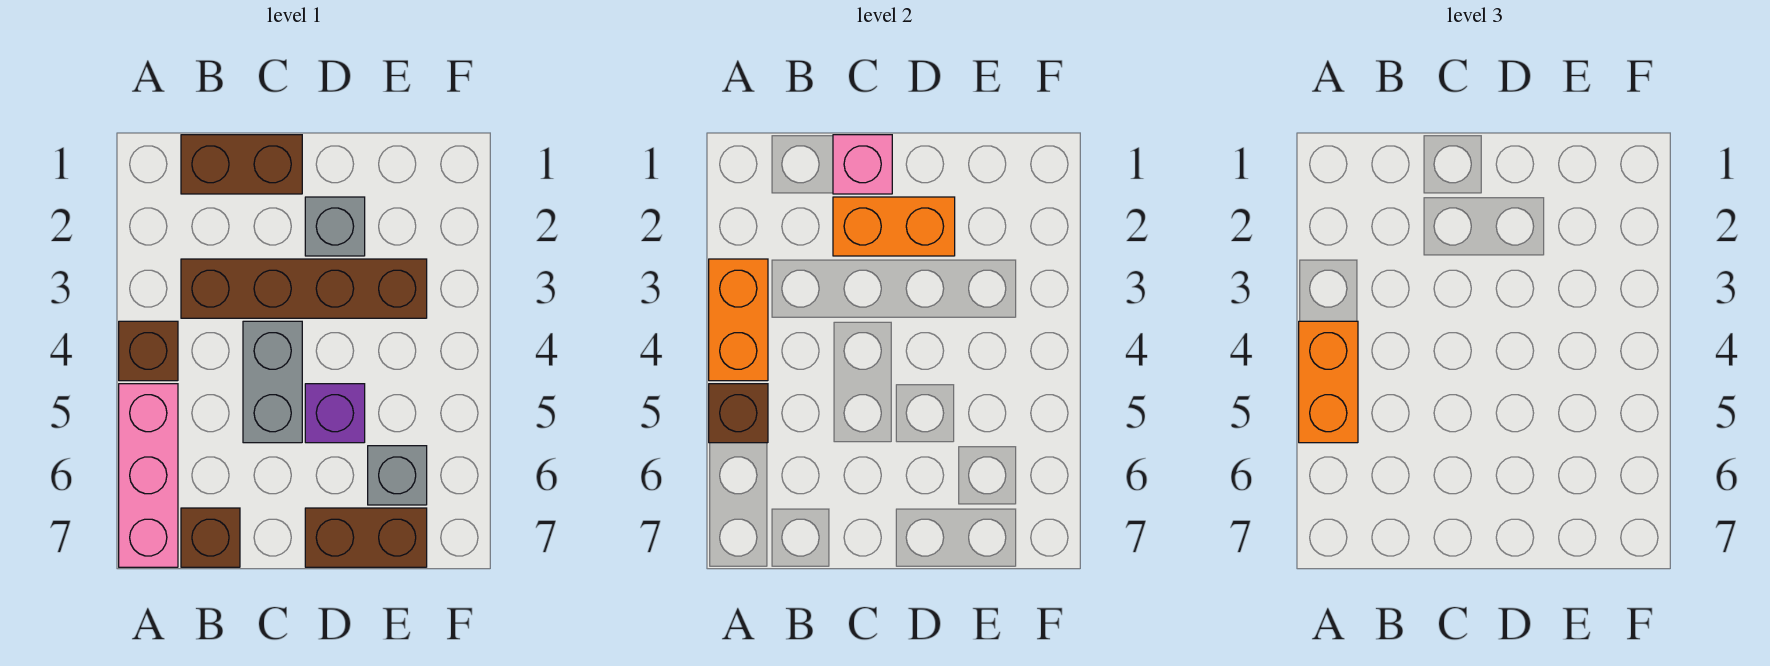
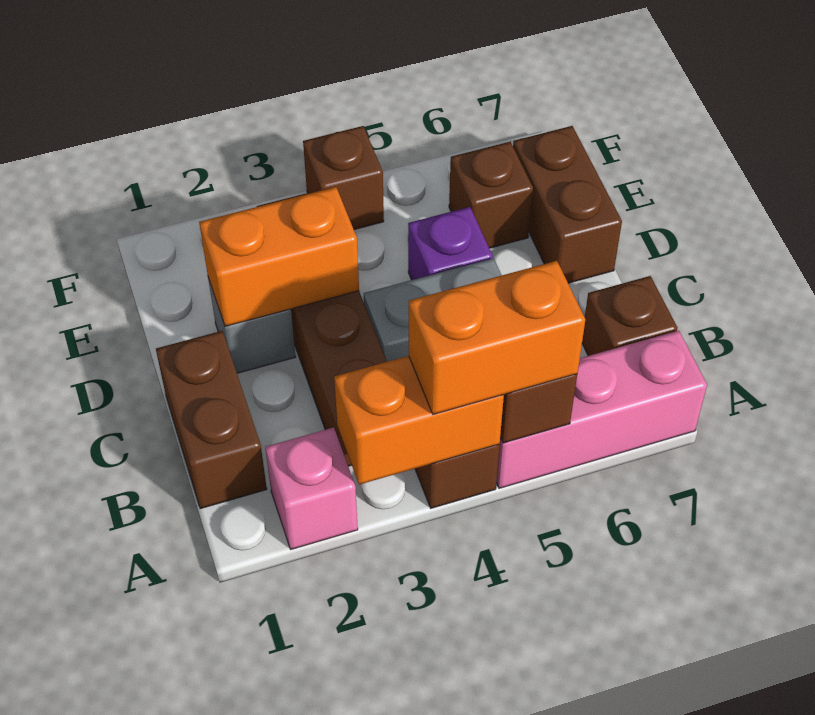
pink brick C1 level 2 -> pink brick A2 level 1
orange brick C2:D2 level 2 -> orange brick D2:D3 level 2
grey brick E6 level 1 -> brown brick E6 level 1
none -> brown brick F4 level 1

